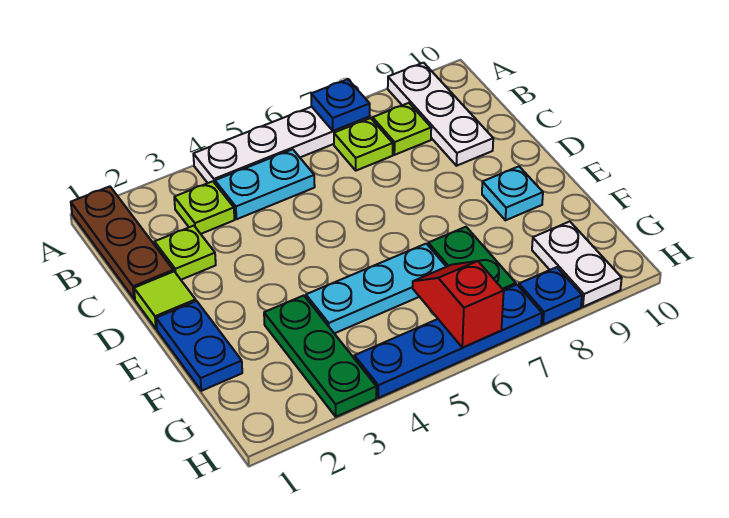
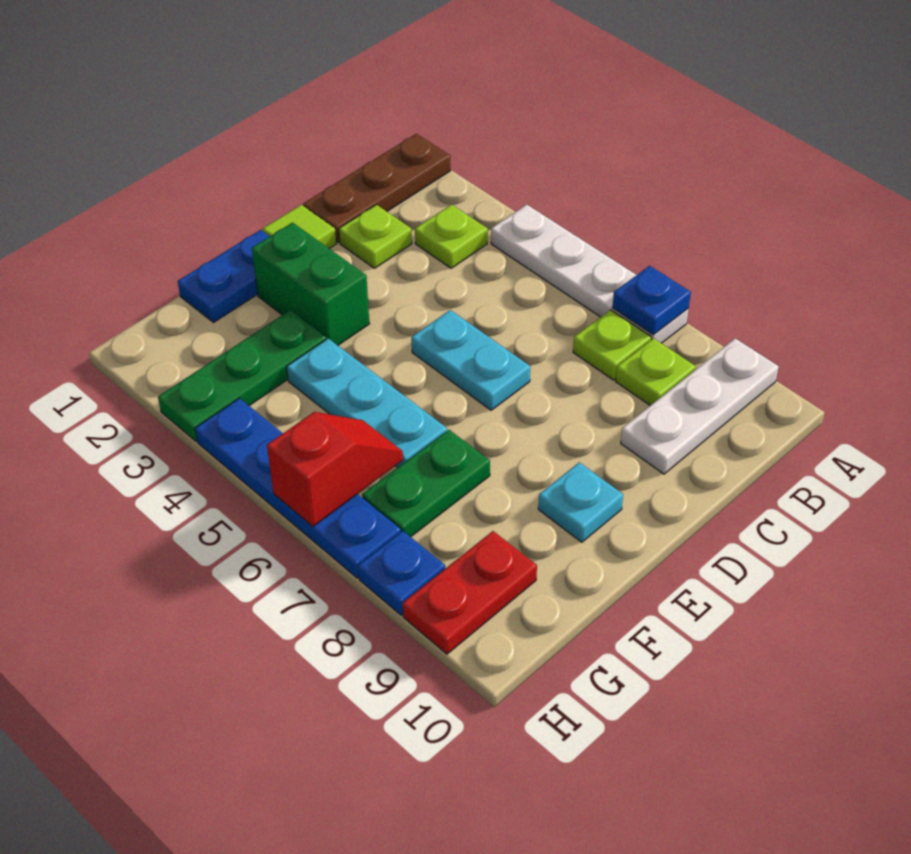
cyan plate B4:B5 level 1 -> cyan plate D5:D6 level 1
none -> green brick E2:E3 level 1
white plate G9:H9 level 1 -> red plate G9:H9 level 1

